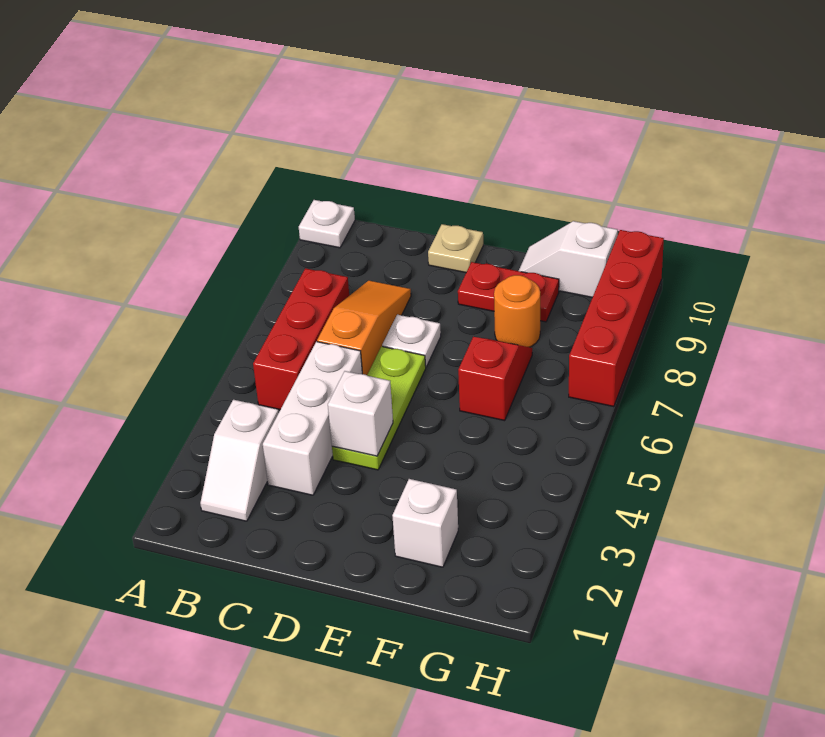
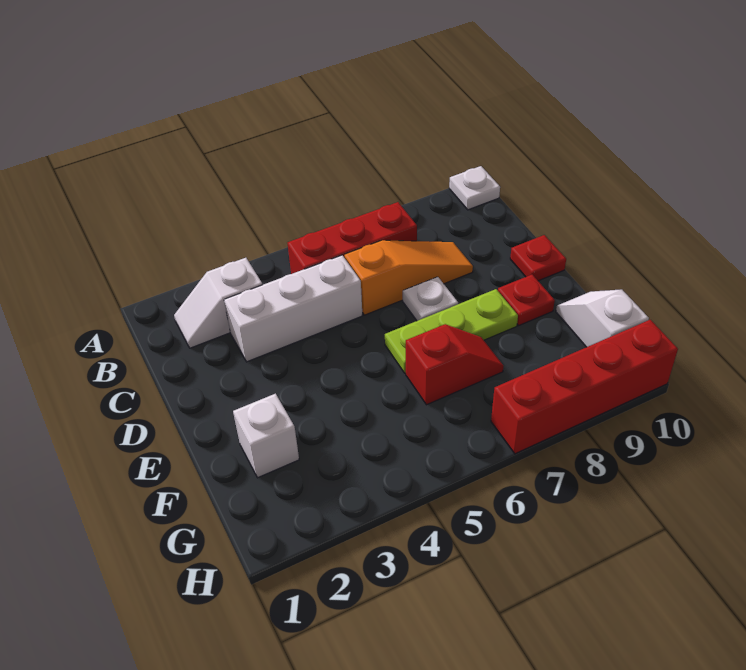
lime plate D4:D6 level 1 -> lime plate E6:E8 level 1
white brick D4 level 2 -> none
tan plate D10 level 1 -> red plate D10 level 1
red plate E9:F9 level 1 -> red plate E9 level 1
orange round brick F8 level 1 -> none

